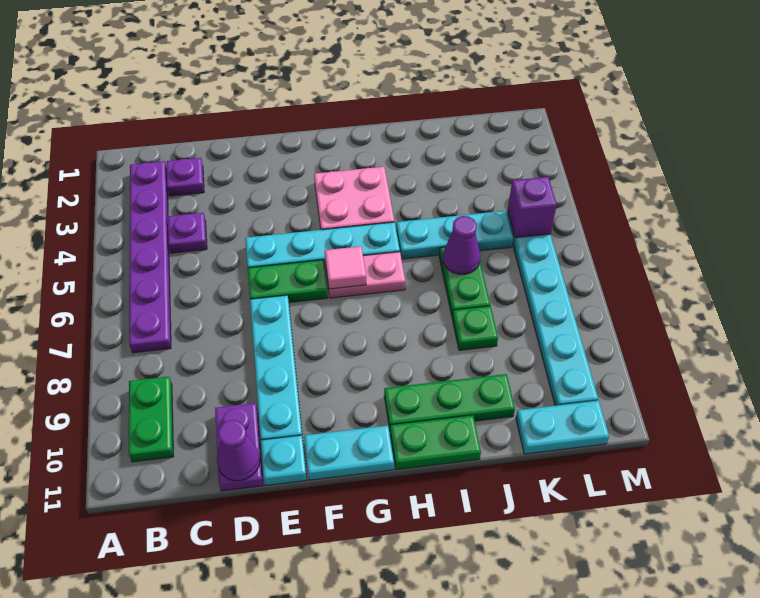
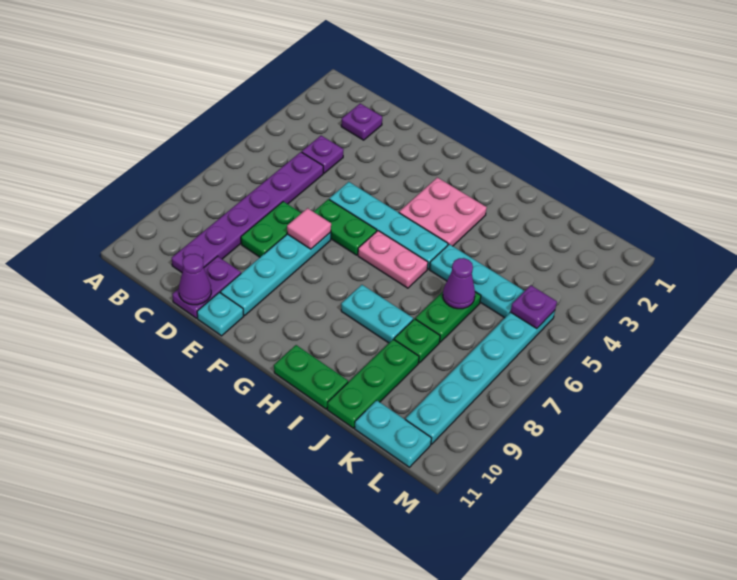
purple plate B2:B7 level 1 -> purple plate C5:C10 level 1
green plate B9:B10 level 1 -> green plate D7:D8 level 1
cyan plate F11:G11 level 1 -> cyan plate H8:I8 level 1
pink tile G6 level 2 -> pink tile E7 level 2
green plate H10:J10 level 1 -> green plate J9:J11 level 1
purple brick L5 level 2 -> purple plate L5 level 2

